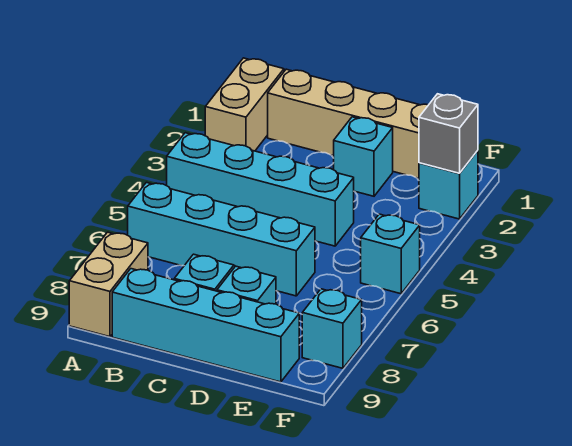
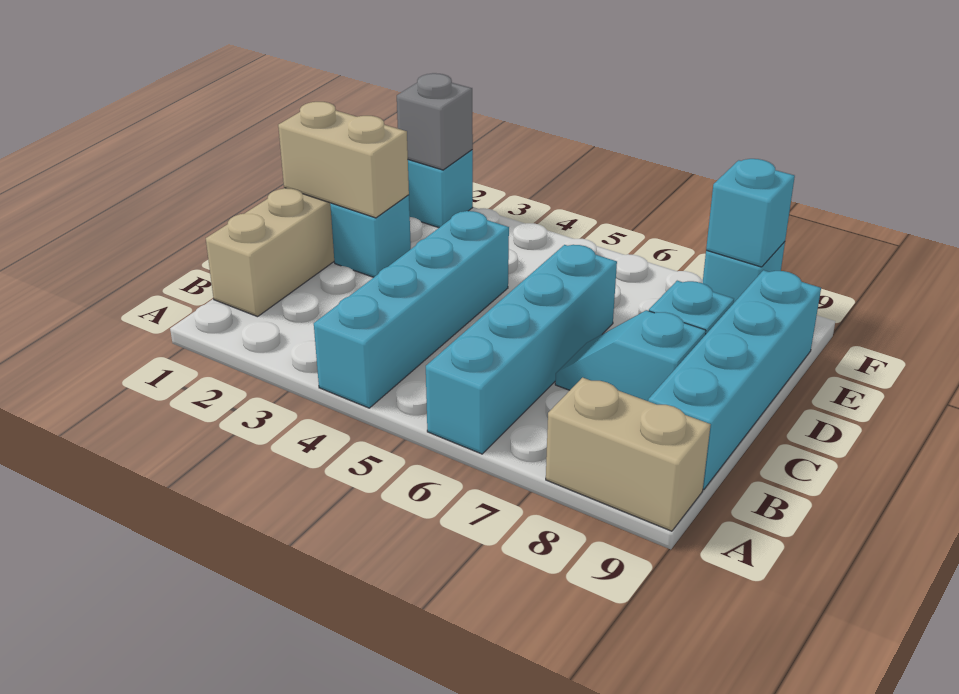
tan brick A1:A2 level 1 -> tan brick D1:D2 level 2
cyan brick F5 level 1 -> cyan brick F8 level 2

